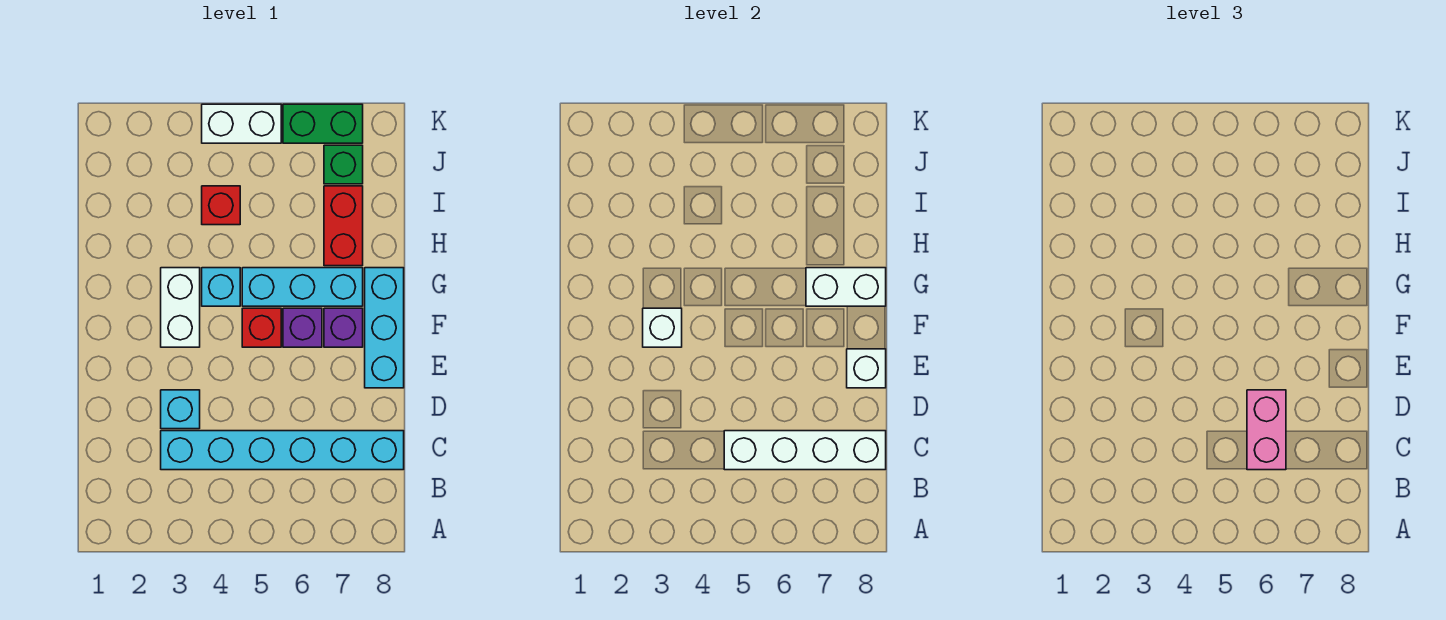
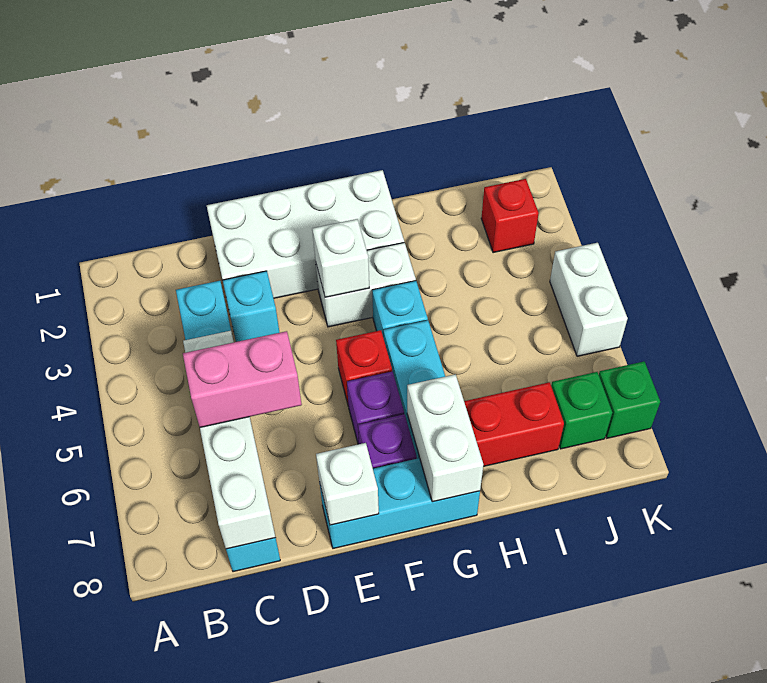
none -> white brick D1:G2 level 1
red brick I4 level 1 -> red brick J2 level 1
green brick K6:K7 level 1 -> green brick K7 level 1

